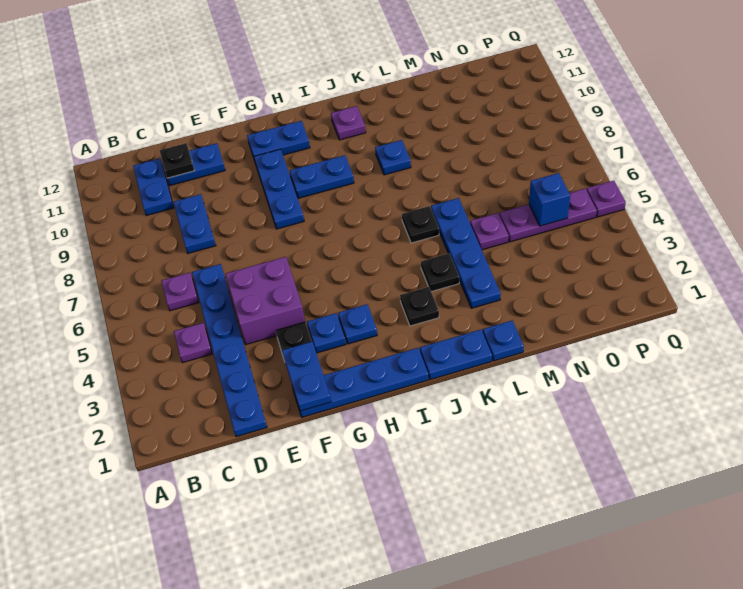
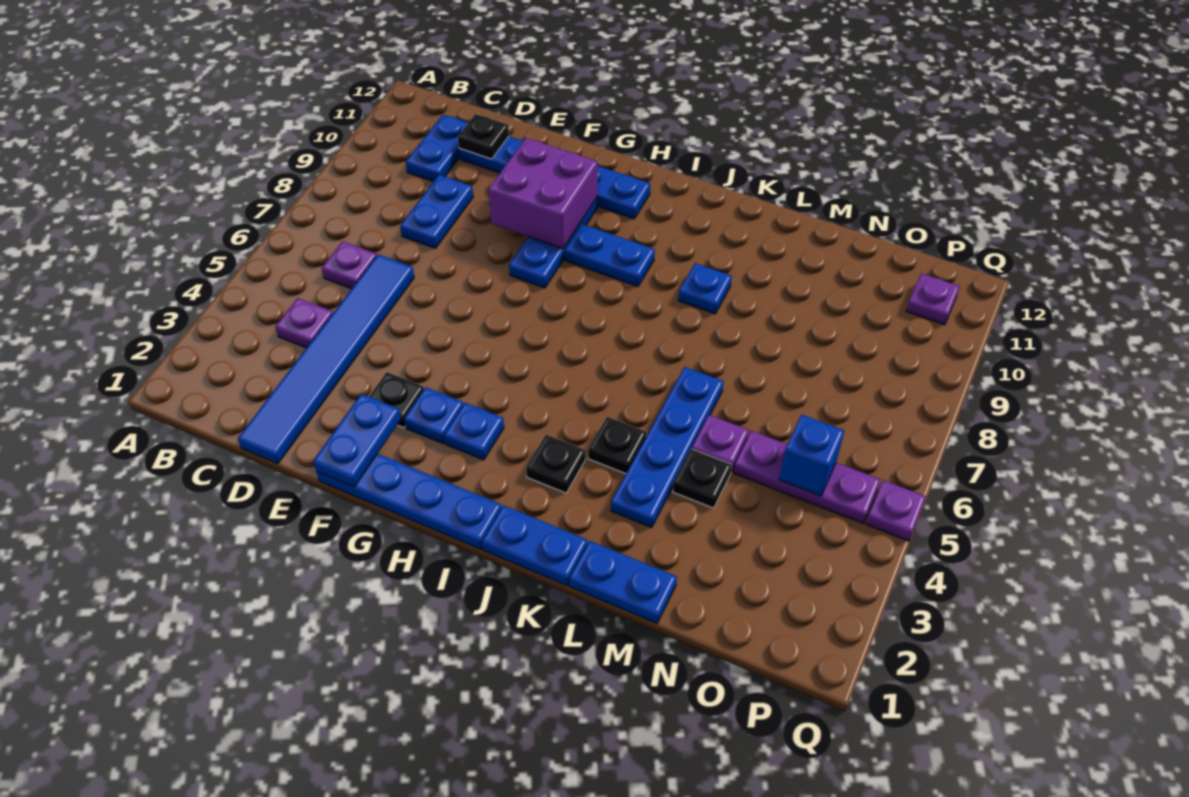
blue plate D1:D6 level 1 -> blue tile D1:D6 level 1
purple brick E4:F5 level 1 -> purple brick F9:G10 level 2
purple plate J11 level 1 -> purple plate P11 level 1
black plate K6 level 1 -> black plate M4 level 1
blue plate L1 level 1 -> blue plate L1:M1 level 1

